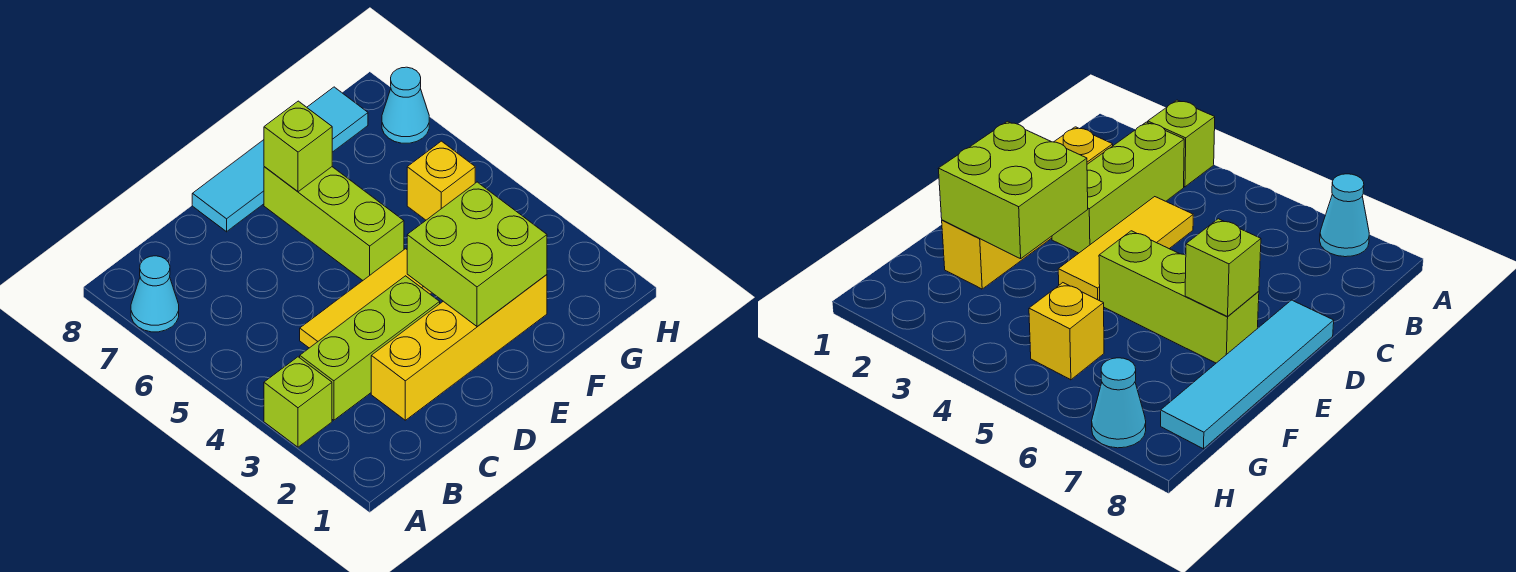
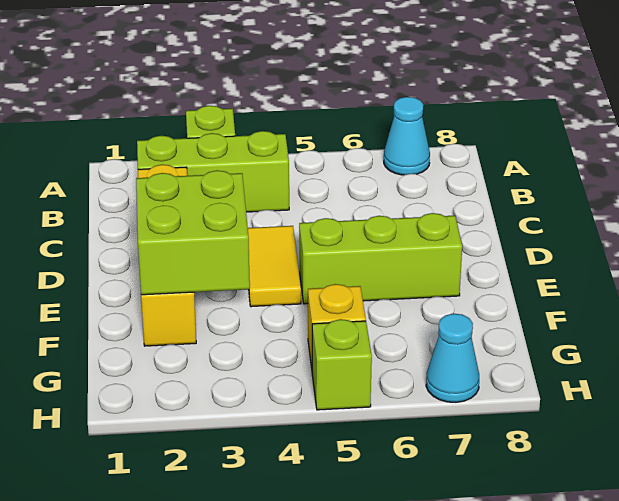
lime brick B3:D3 level 1 -> lime brick B2:B4 level 1
yellow tile C4:E4 level 1 -> yellow tile D4:E4 level 1
cyan tile D8:G8 level 1 -> none
lime brick E7 level 2 -> lime brick H5 level 1

